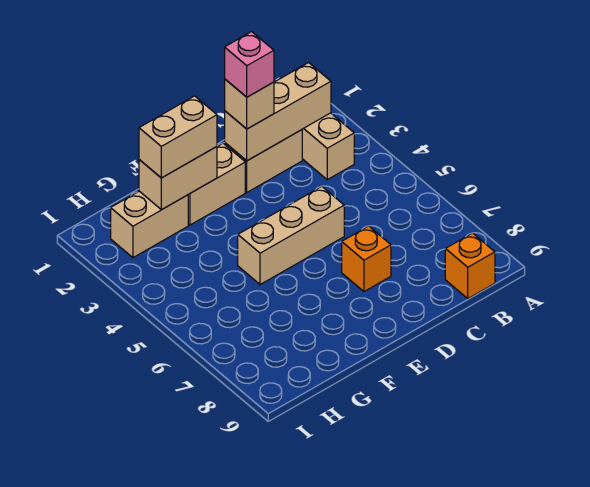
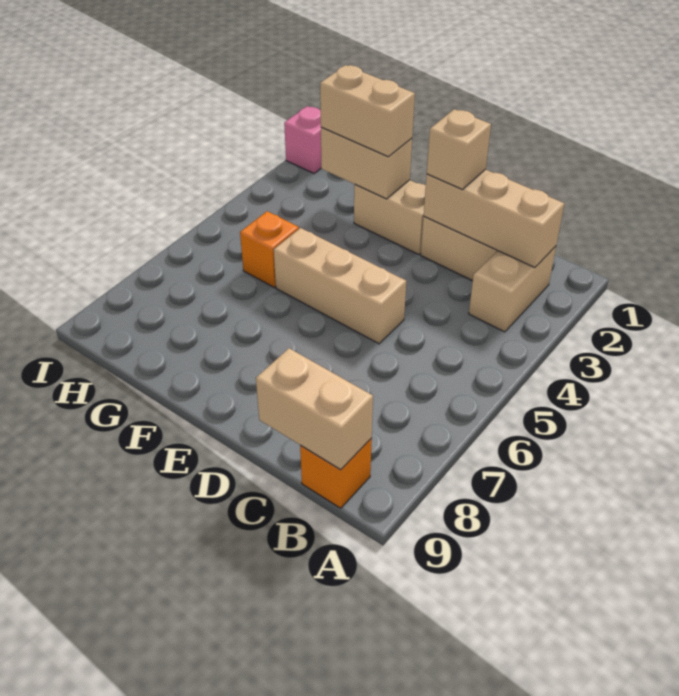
pink brick D2 level 4 -> pink brick I1 level 1
orange brick D7 level 1 -> orange brick G5 level 1
tan brick G2:H2 level 1 -> tan brick B9:C9 level 2

